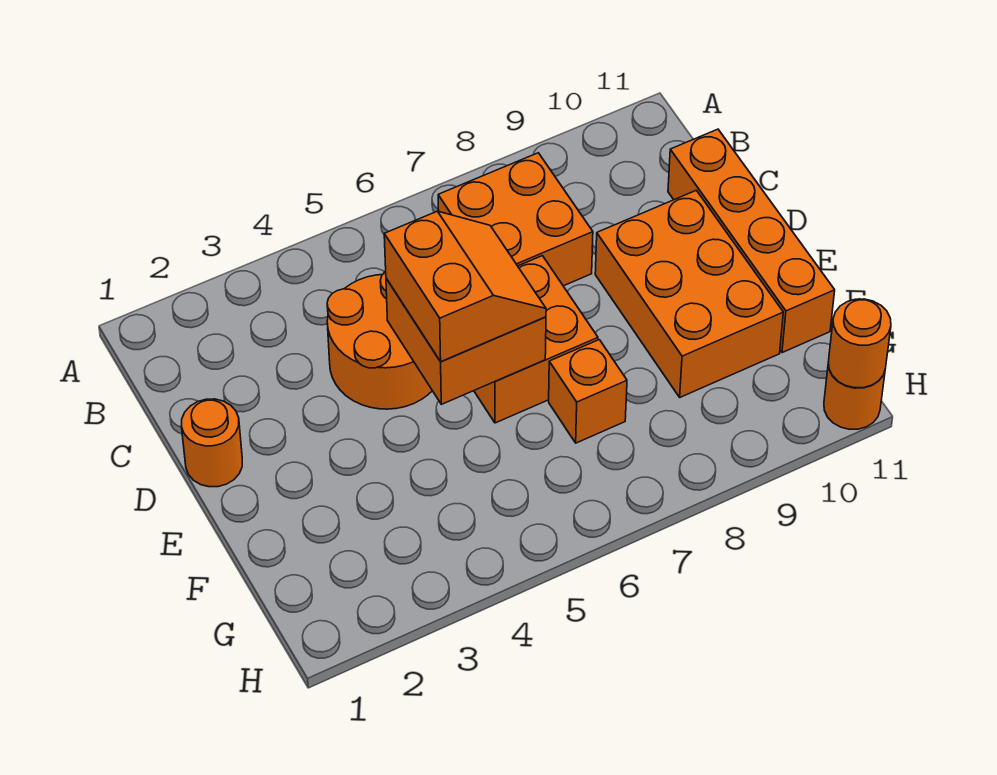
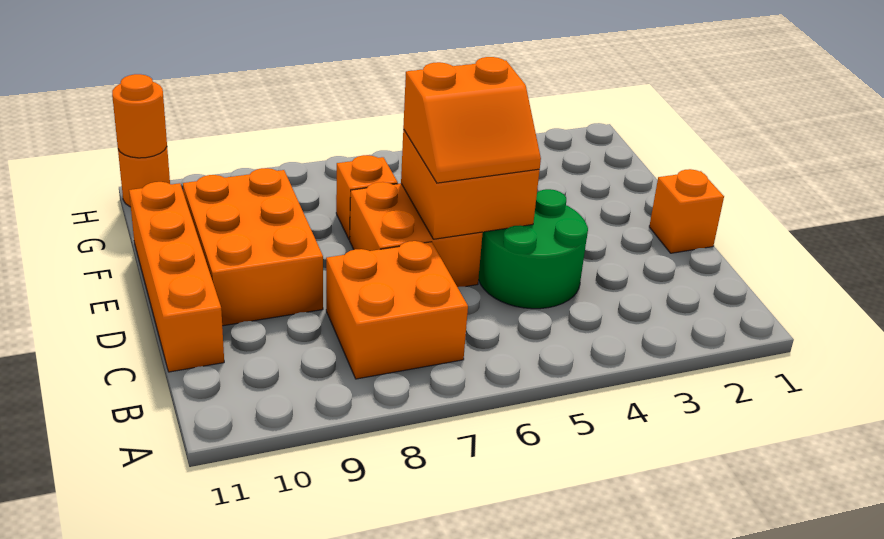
orange round brick C4:D5 level 1 -> green round brick C4:D5 level 1
orange round brick D1 level 1 -> orange brick D1 level 1
orange slope D5:E6 level 3 top 5 -> orange slope D5:E6 level 3 top E

